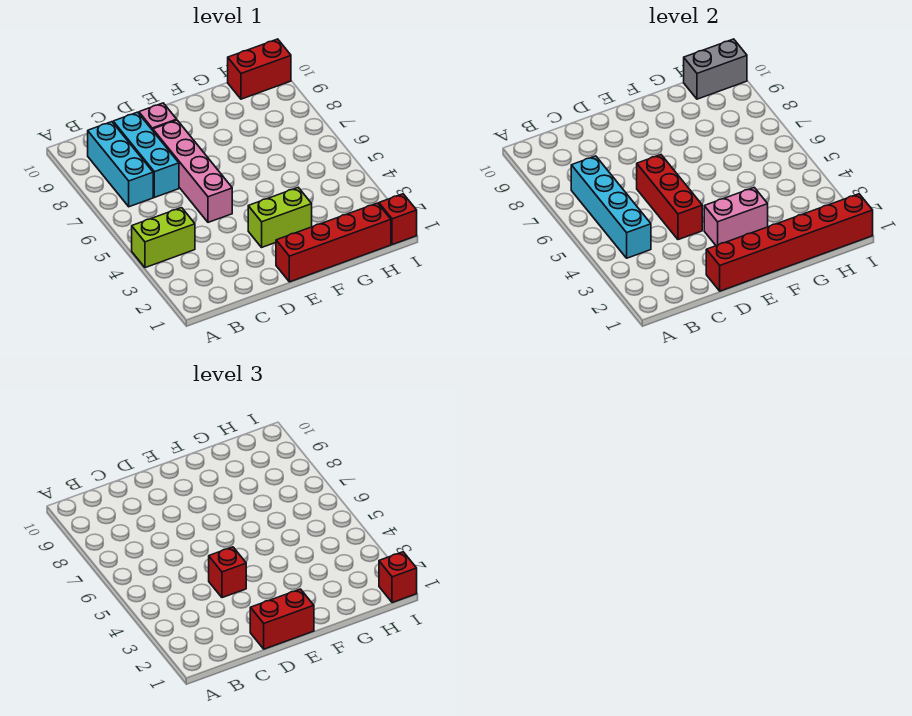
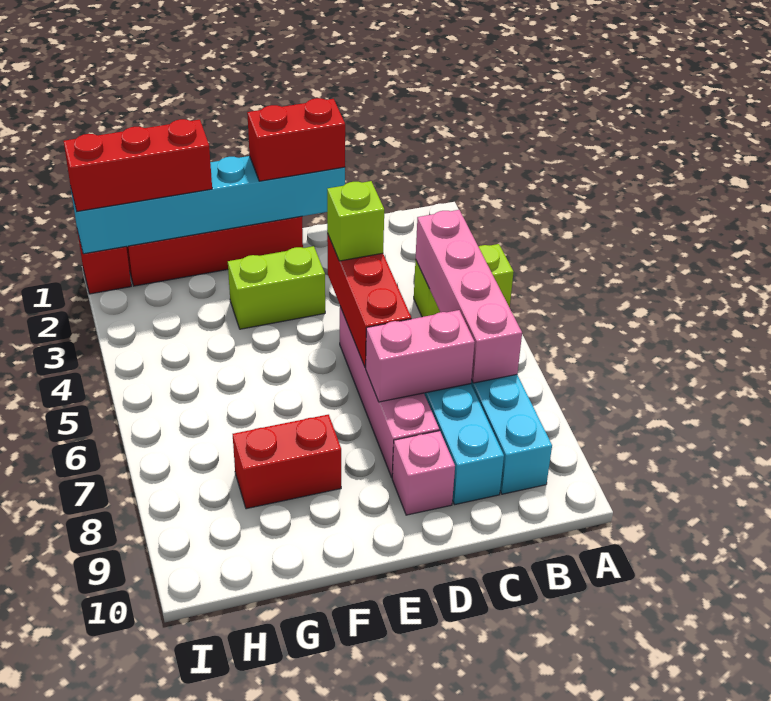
cyan brick B4:B7 level 2 -> pink brick B4:B7 level 2
red brick D1:I1 level 2 -> cyan brick D1:I1 level 2
red brick D4 level 3 -> lime brick D4 level 3
pink brick E3:F3 level 2 -> pink brick C7:D7 level 2
red brick H10:I10 level 1 -> red brick F8:G8 level 1
grey brick H10:I10 level 2 -> none
red brick I1 level 3 -> red brick G1:I1 level 3

